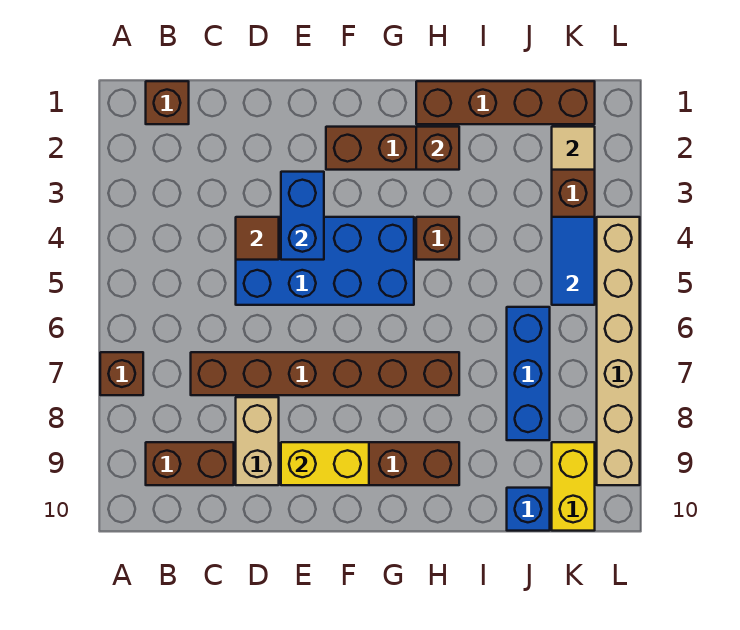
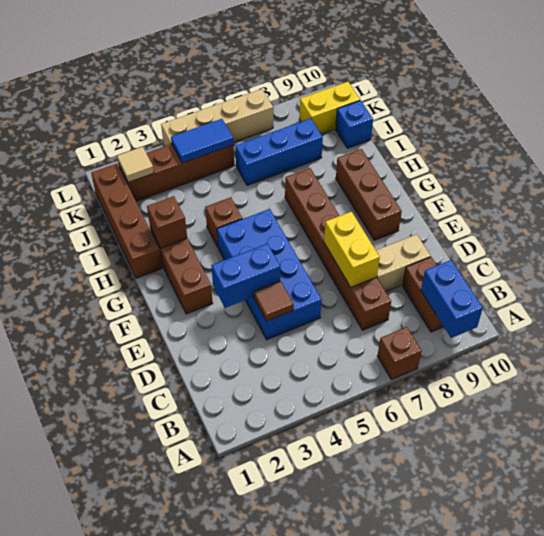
none -> blue brick A9:B9 level 2
brown brick B1 level 1 -> none
yellow brick E9:F9 level 2 -> yellow brick D7:E7 level 2
tan brick L4:L9 level 1 -> tan brick L4:L7 level 1

